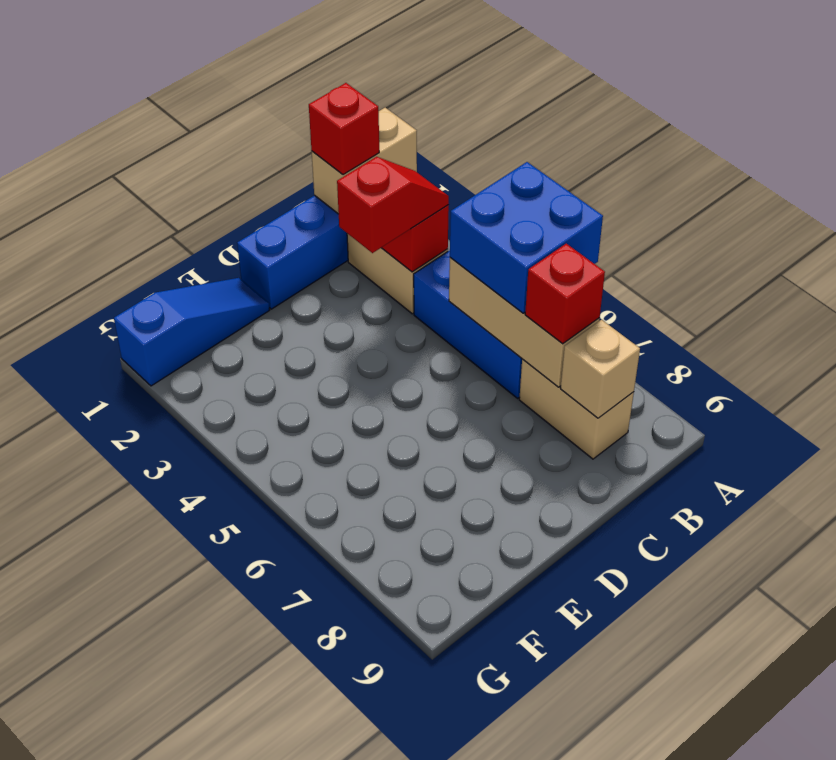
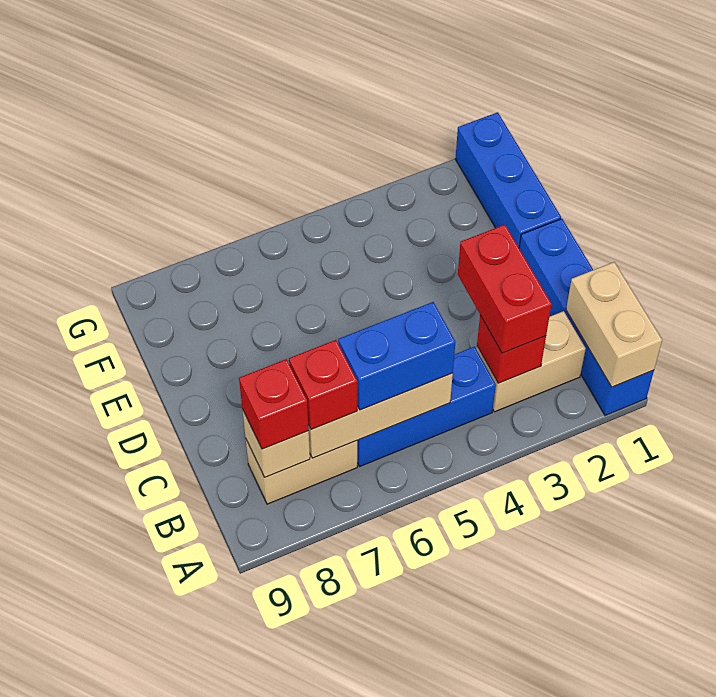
blue brick A5:B6 level 3 -> blue brick B5:B6 level 3
red brick B1 level 3 -> red brick B8 level 3
red slope B3:C3 level 3 top C -> red brick B3:C3 level 3
blue slope E1:G1 level 1 top G -> blue brick E1:G1 level 1

